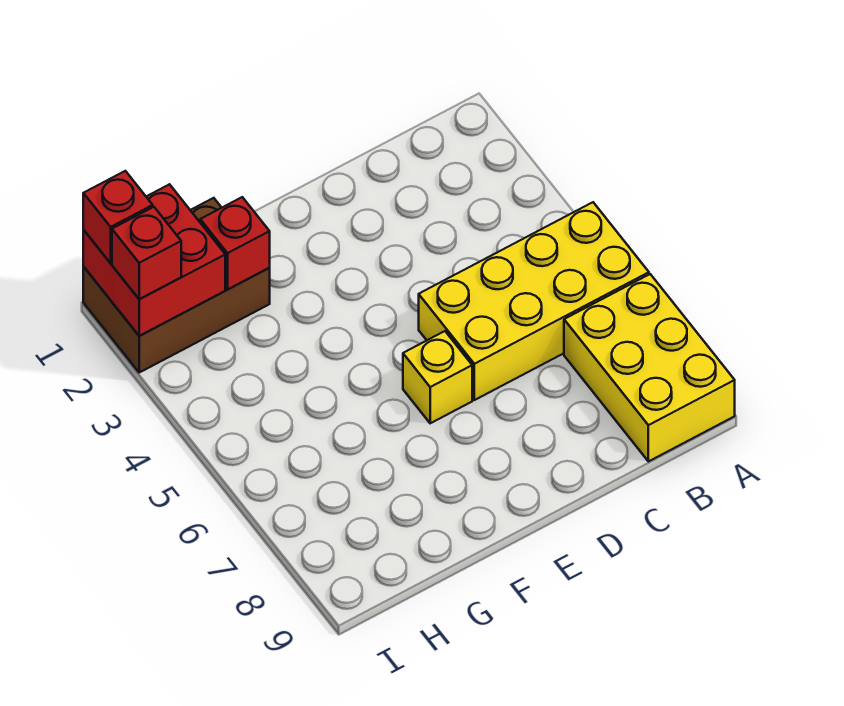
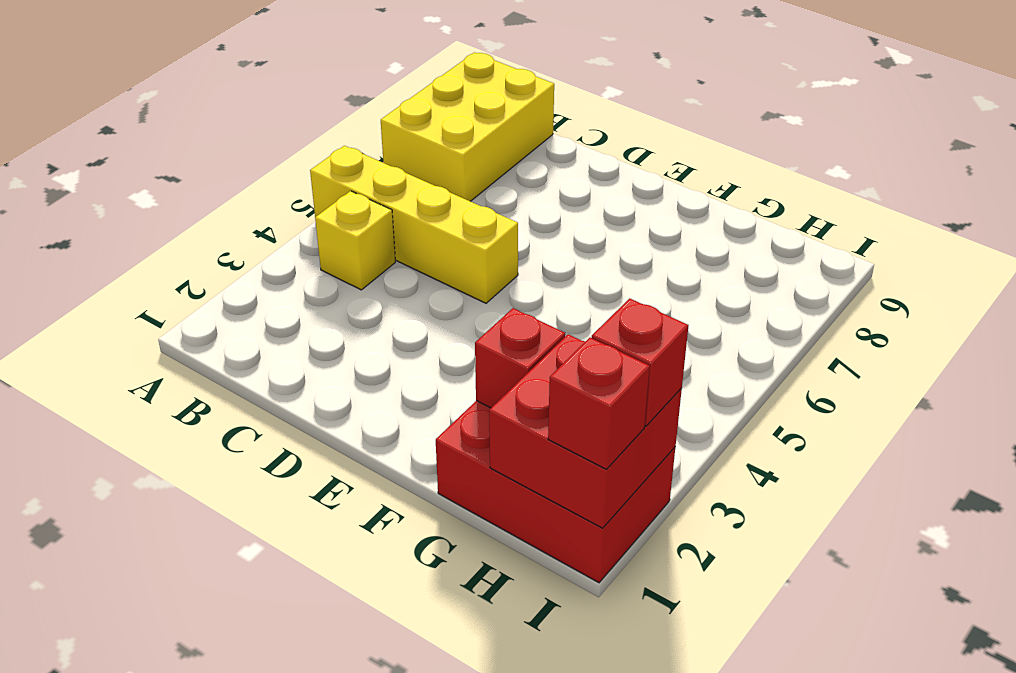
yellow brick A5:D6 level 1 -> yellow brick A5:D5 level 1
yellow brick E6 level 1 -> yellow brick B4 level 1
brown brick G1:I2 level 1 -> red brick G1:I2 level 1

